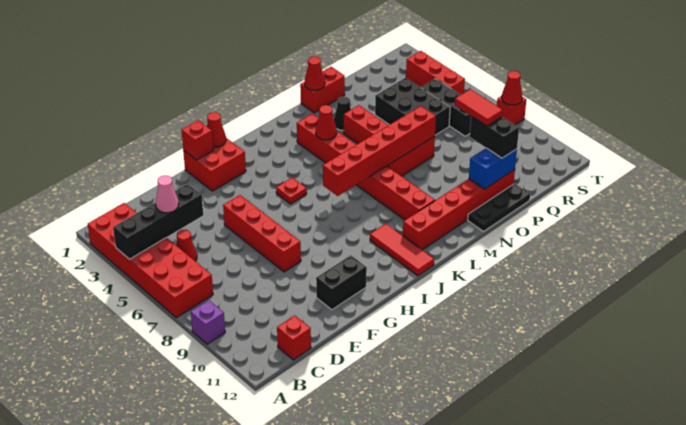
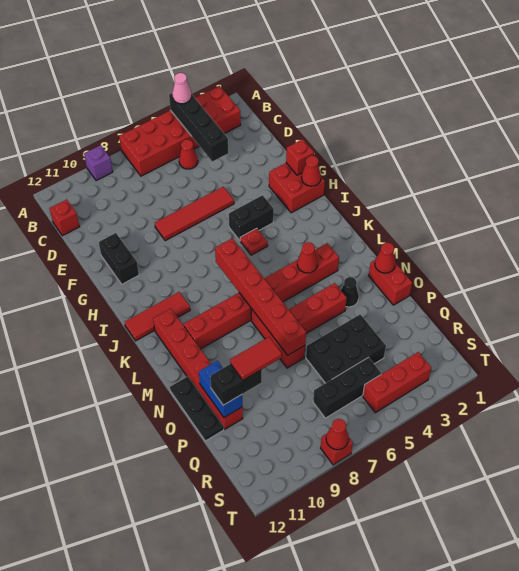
pink cone C4 level 3 -> pink cone A4 level 3
red brick F5:F8 level 1 -> red tile F5:F8 level 1
none -> black brick H4:H5 level 1

